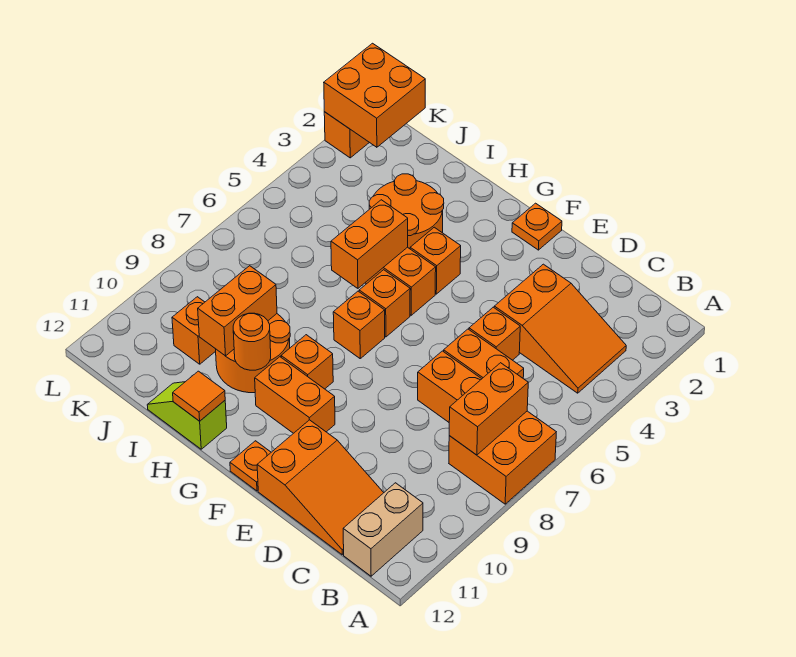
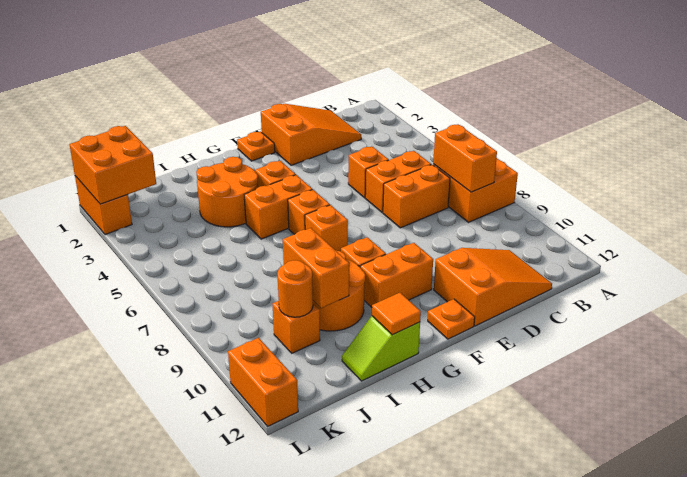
orange slope B3:D4 level 1 top D -> orange slope C1:E2 level 1 top E
tan brick B11:B12 level 1 -> none
orange brick H5:H6 level 2 -> orange brick L11:L12 level 1
orange round brick H10 level 2 -> orange round brick J10 level 2

